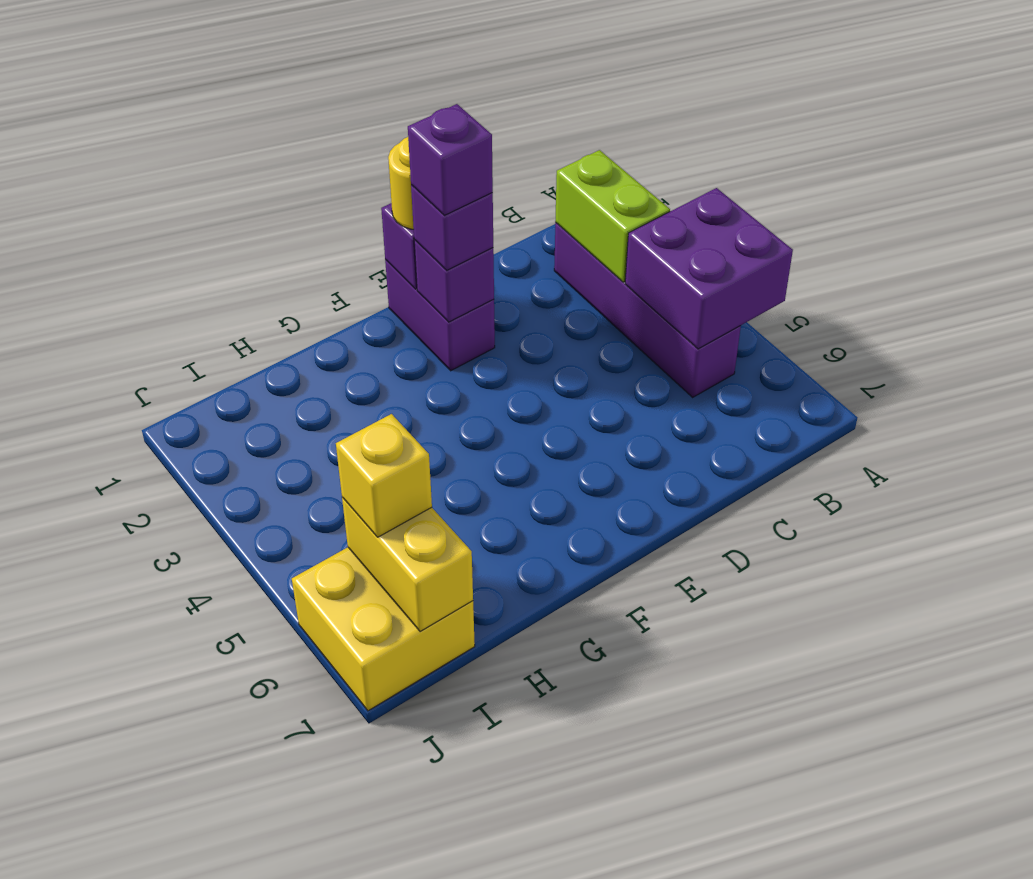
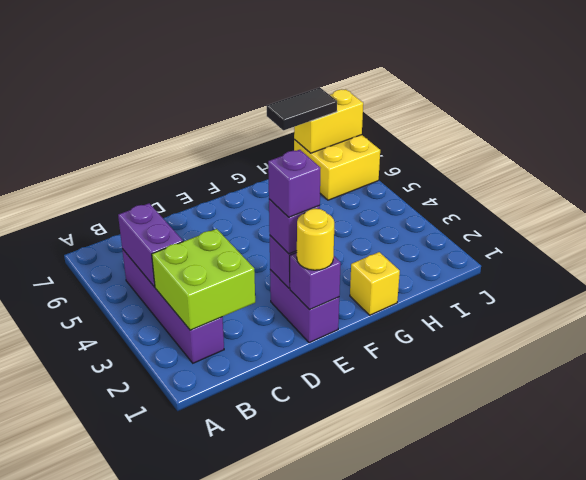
purple brick A4:B5 level 2 -> purple brick B4:B5 level 2
lime brick B2:B3 level 2 -> lime brick B2:C3 level 2
none -> black tile H7:I7 level 3
yellow brick I6:I7 level 2 -> yellow brick I7:J7 level 2
yellow brick I6 level 3 -> yellow brick G1 level 1

